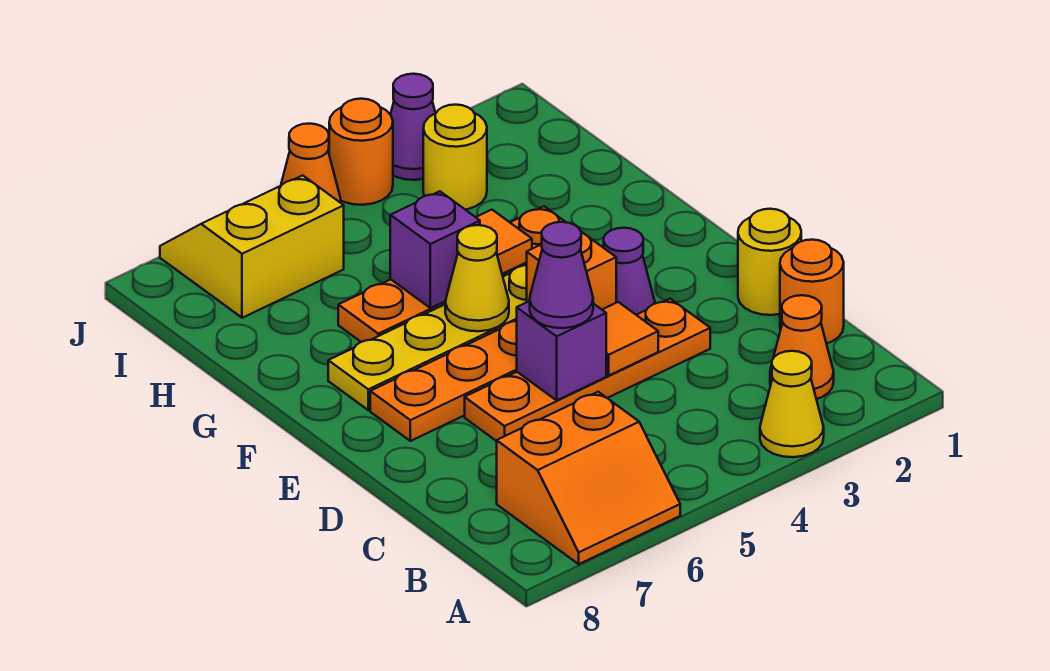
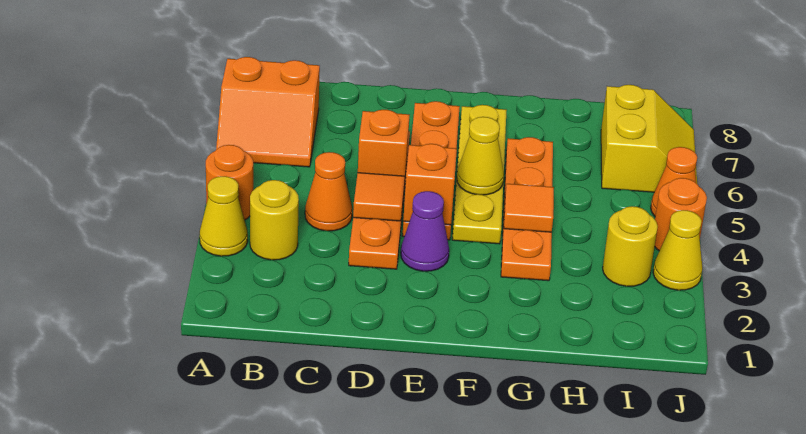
orange slope A6:B7 level 1 top B -> orange slope A6:B7 level 1 top 7
orange cone B2 level 1 -> orange cone C4 level 1
orange round brick C1 level 1 -> orange round brick A4 level 1
yellow round brick D1 level 1 -> yellow round brick B3 level 1
purple brick D5 level 2 -> orange brick D5 level 2
purple cone D5 level 3 -> none
purple brick G5 level 2 -> none
purple cone J3 level 1 -> yellow cone J3 level 1

